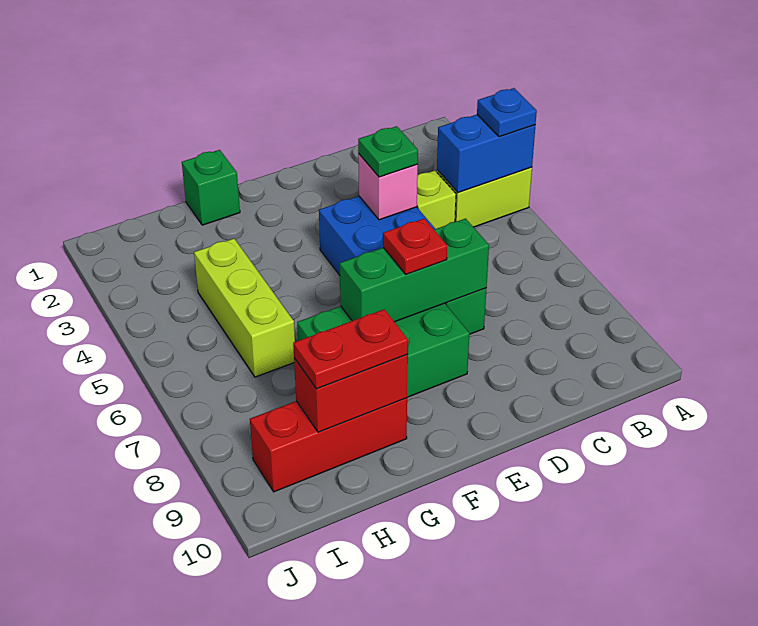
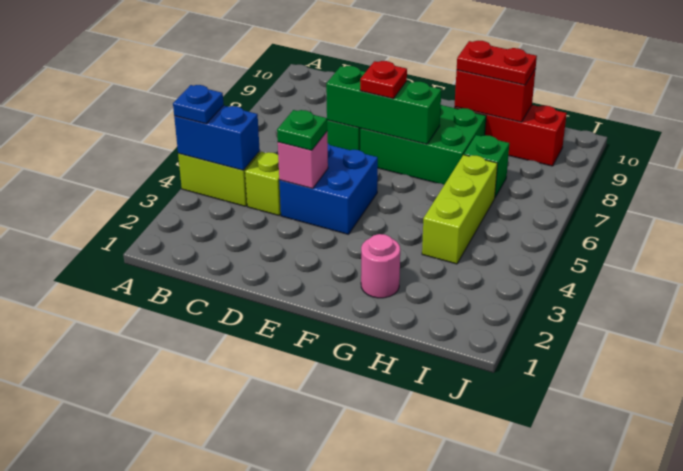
green brick G1 level 1 -> green brick H7 level 1
none -> pink round brick G2 level 1

